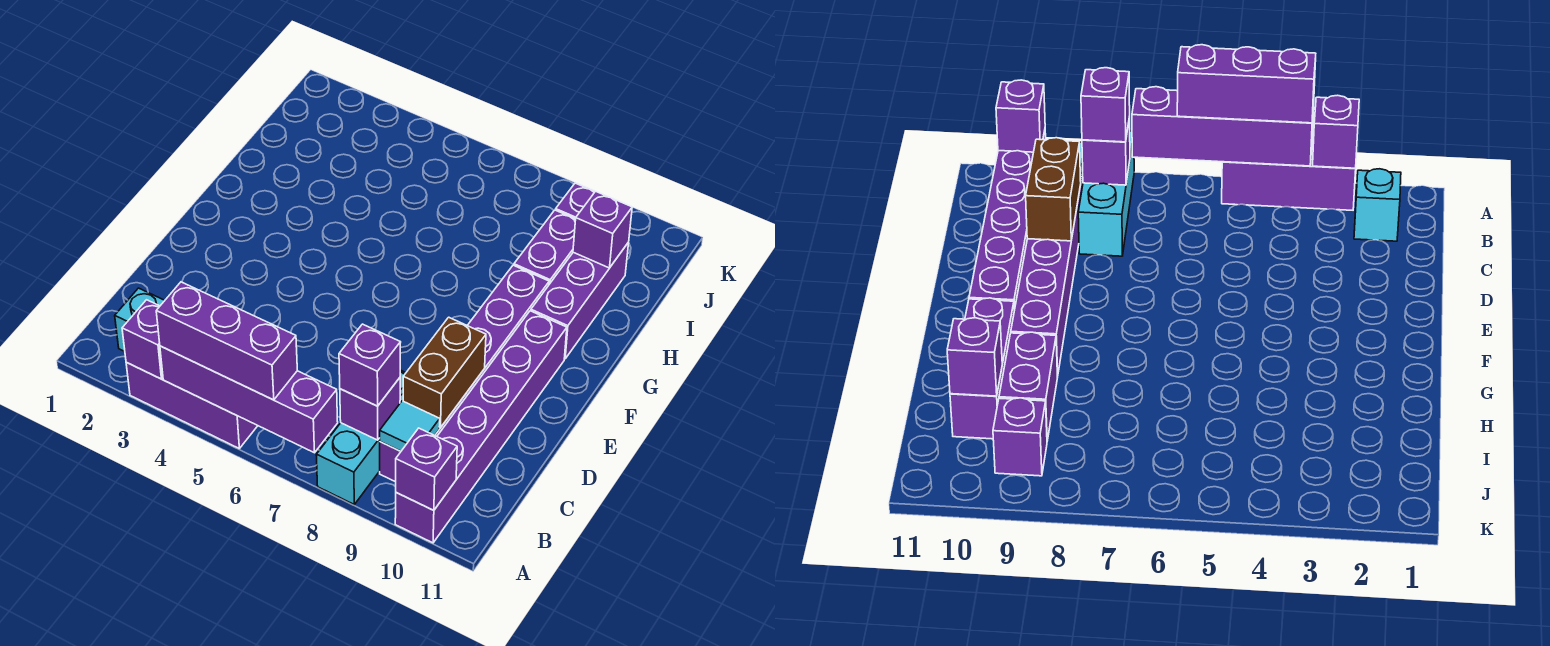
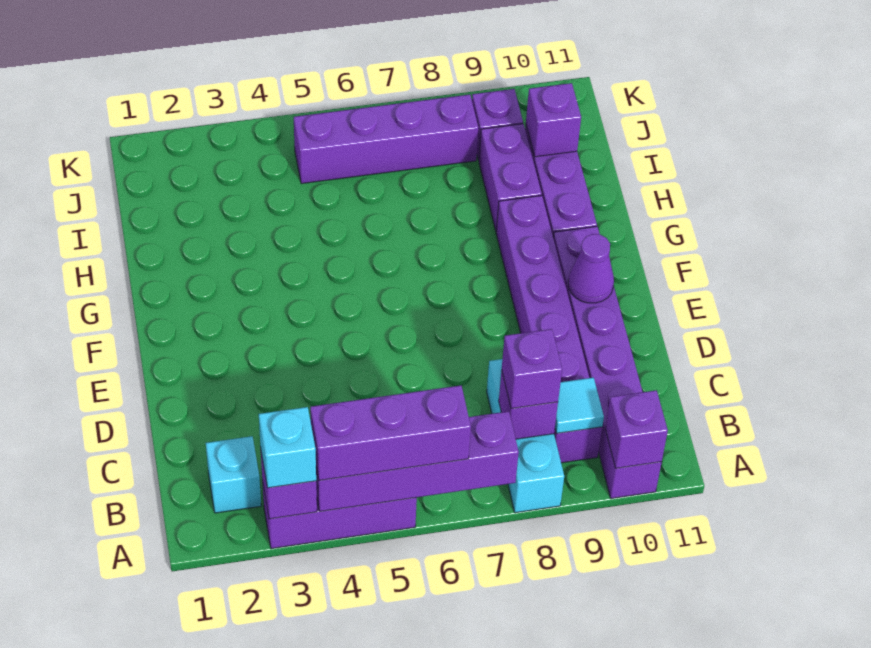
none -> cyan brick A3 level 3
brown brick C9:D9 level 2 -> none
none -> purple cone E10 level 2
none -> purple brick J5:J8 level 1

